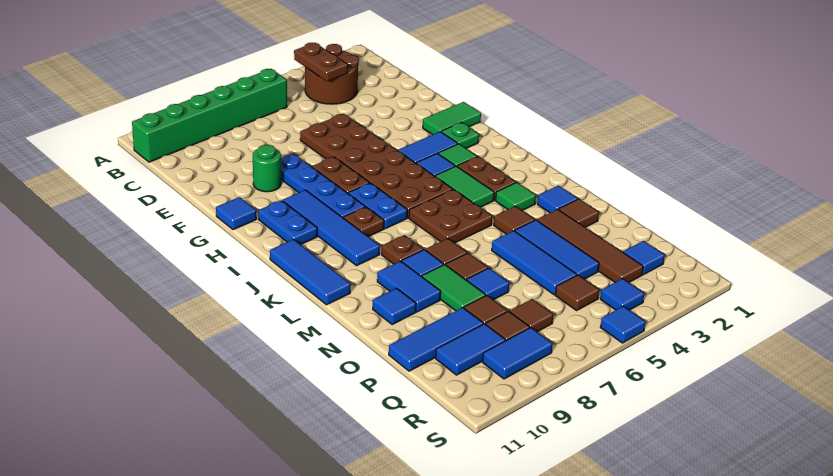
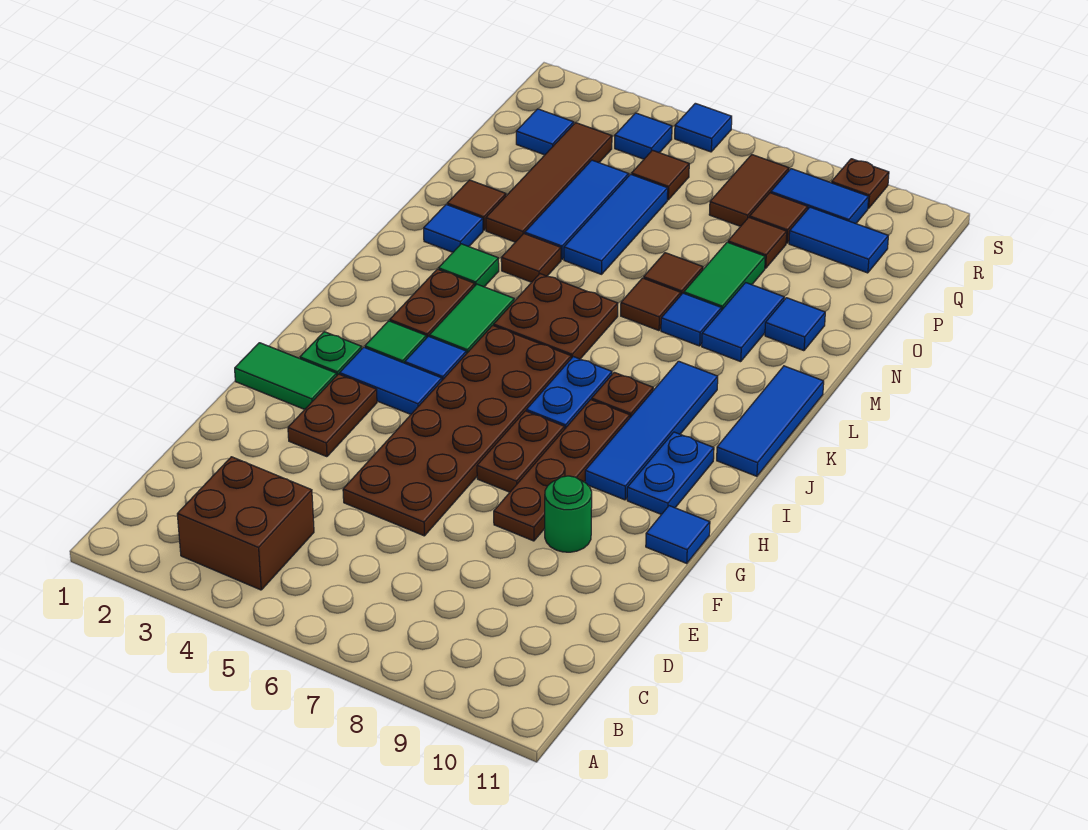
brown round brick B3:C4 level 1 -> brown brick B3:C4 level 1
brown plate B4:C4 level 2 -> brown plate F3:G3 level 1
green brick B6:B11 level 1 -> none
blue plate F8:I8 level 1 -> brown plate F8:I8 level 1
brown plate L8 level 1 -> brown plate S9 level 1
blue tile O7 level 1 -> none
blue tile P9:P11 level 1 -> none
brown tile Q7 level 1 -> brown tile Q7:R7 level 1

